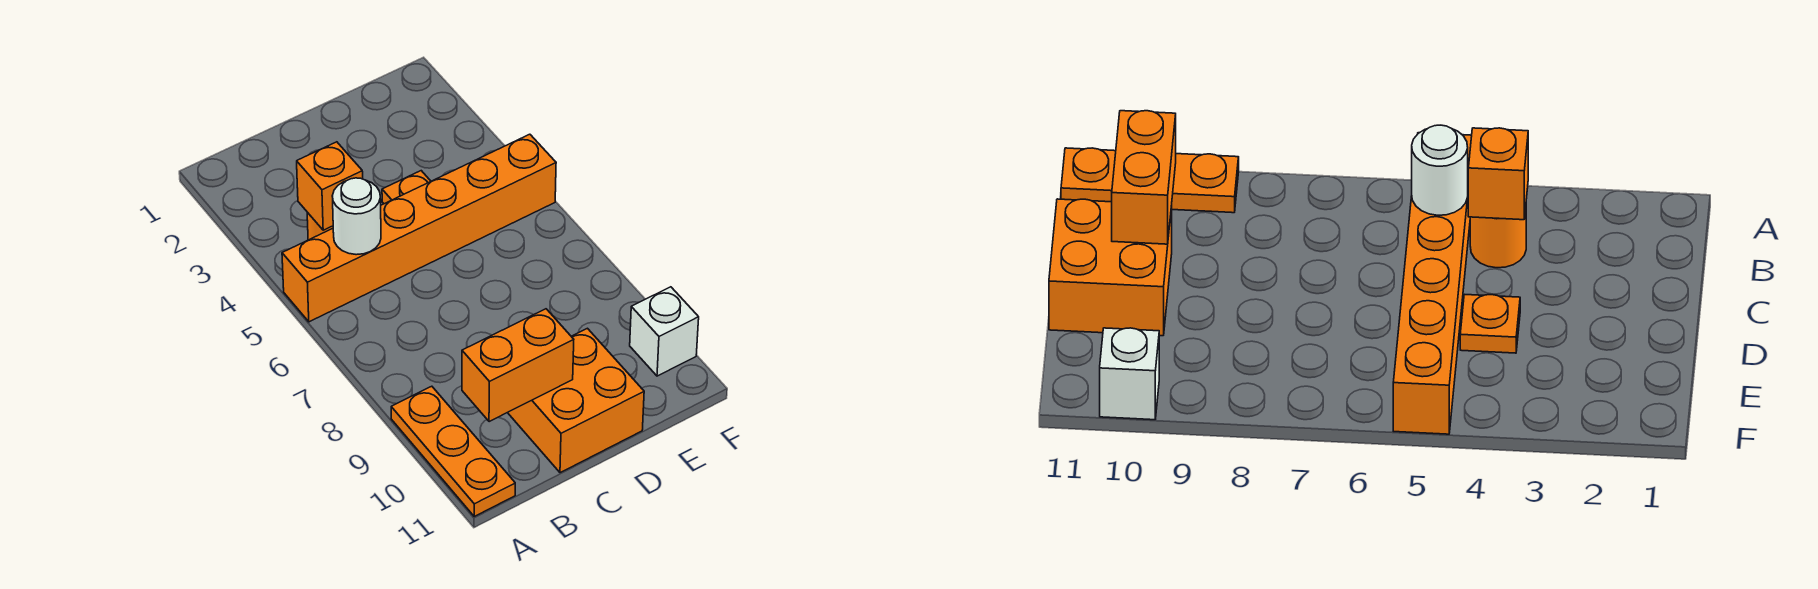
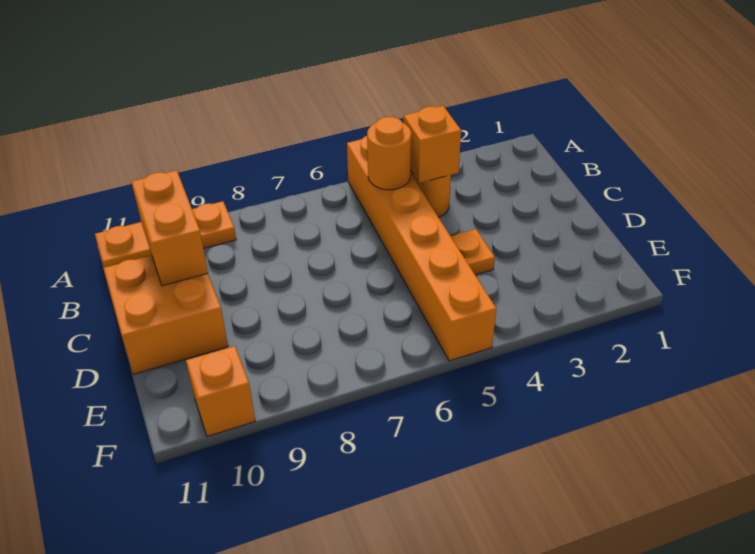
white round brick B5 level 2 -> orange round brick B5 level 2
white brick F10 level 1 -> orange brick F10 level 1

